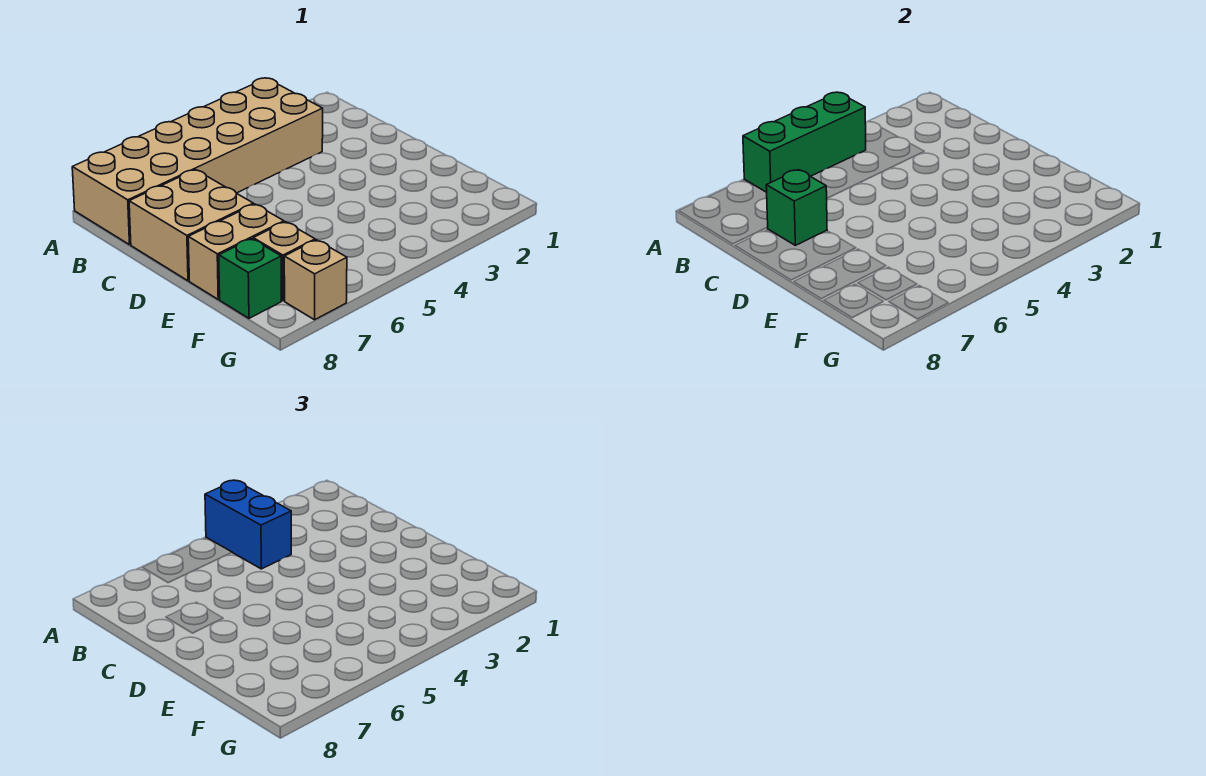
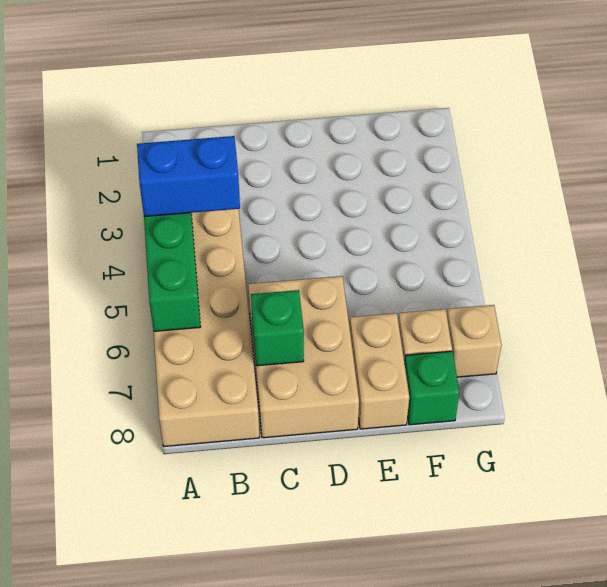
tan brick C7:D8 level 1 -> tan brick C6:D8 level 1

